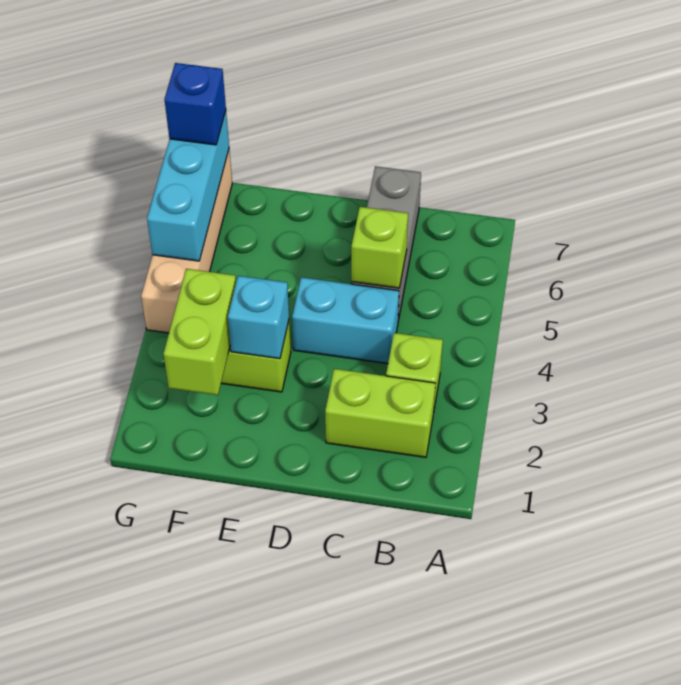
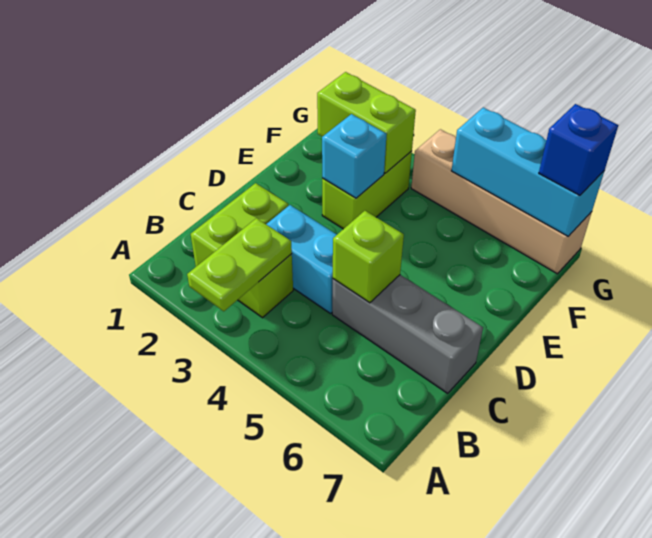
none -> lime plate A3:B3 level 2
cyan brick C4:D4 level 1 -> cyan brick C3:C4 level 1

